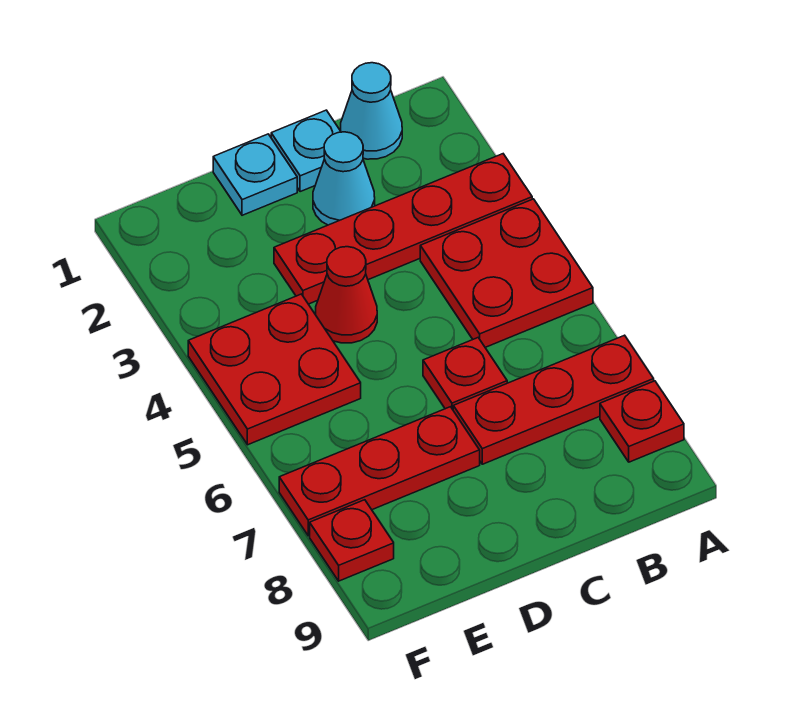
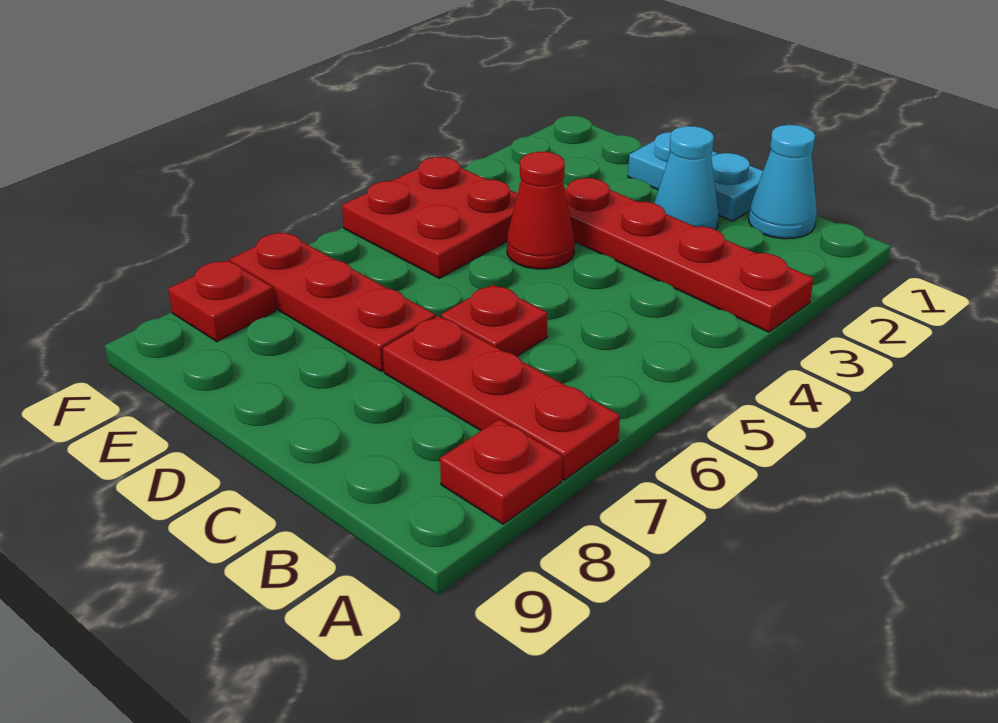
red plate A4:B5 level 1 -> none

